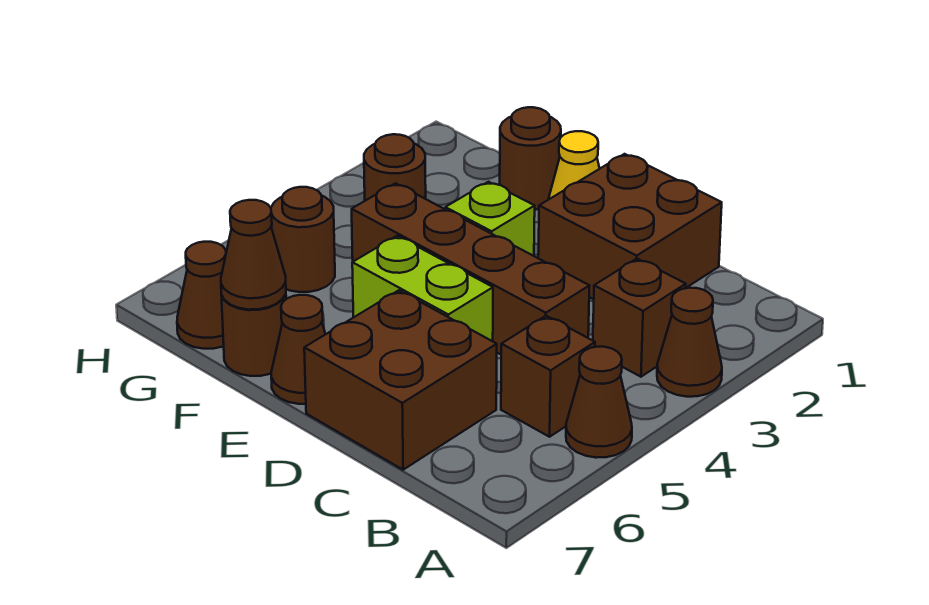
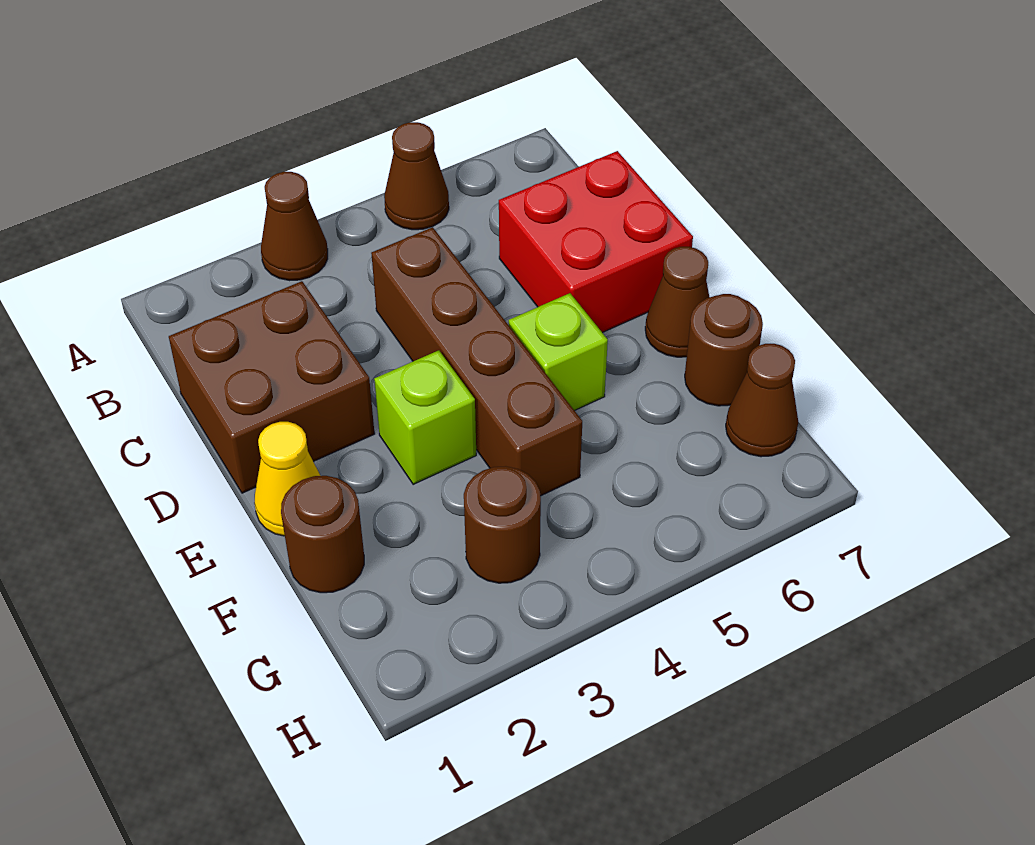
brown brick B3 level 1 -> none
brown brick B5 level 1 -> none
brown brick C6:D7 level 1 -> red brick C6:D7 level 1
lime brick D5:E5 level 1 -> lime brick E5 level 1
brown cone F7 level 2 -> none
brown round brick G5 level 1 -> none

